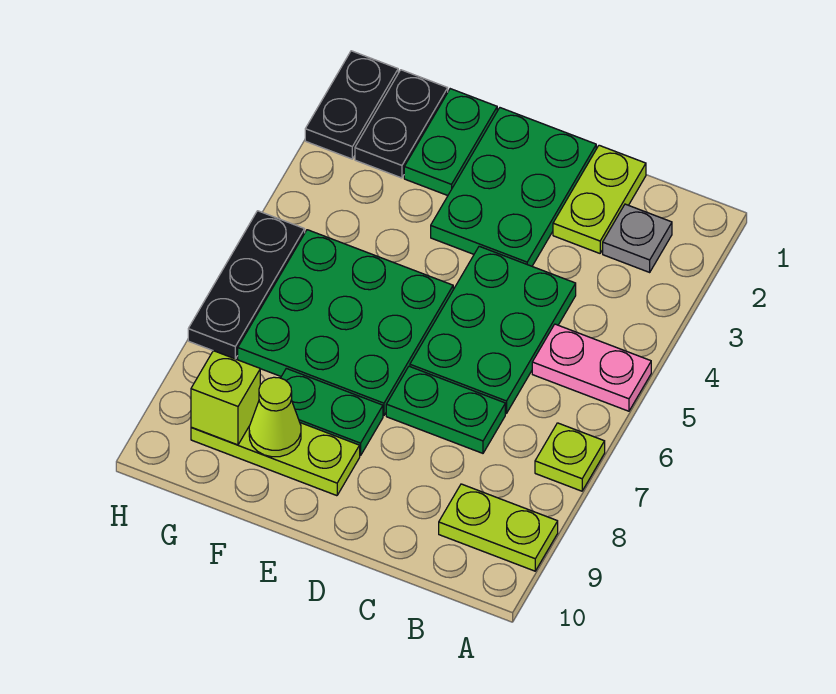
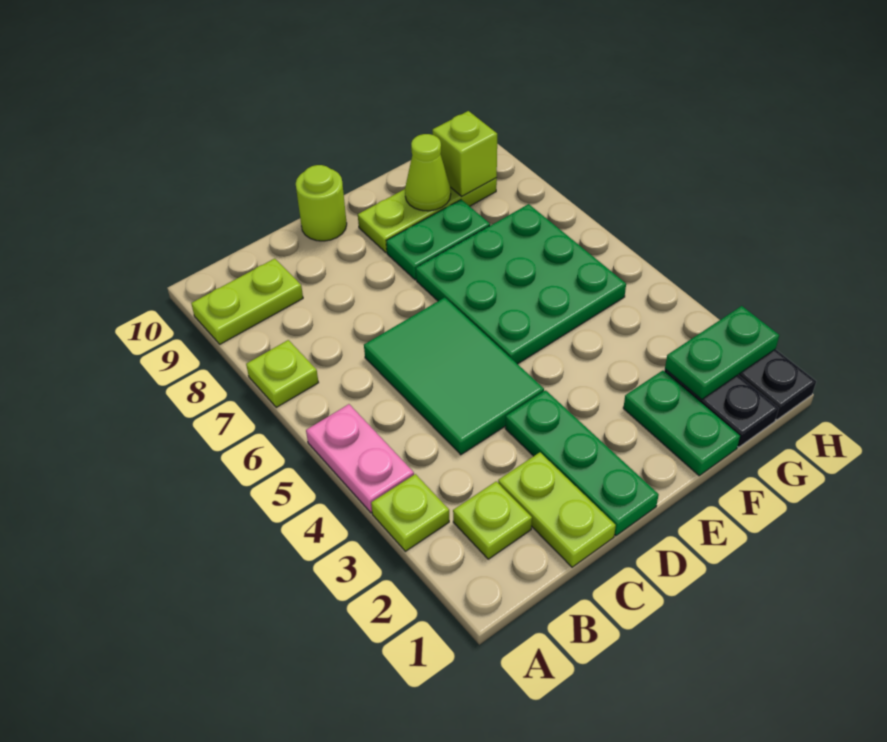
none -> lime plate A3 level 1
pink plate A5:B5 level 1 -> pink plate A4:A5 level 1
grey plate B2 level 1 -> lime plate B2 level 1
green plate C4:D6 level 1 -> green tile C4:D6 level 1
green plate C7:D7 level 1 -> green plate G2:H2 level 2
green plate D1:E3 level 1 -> green plate D1:D3 level 1
none -> lime round brick D10 level 1
black plate H5:H7 level 1 -> none

